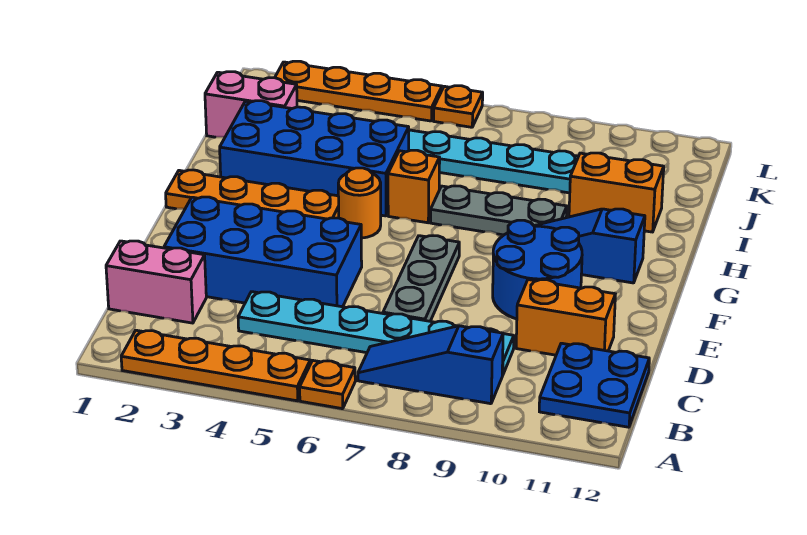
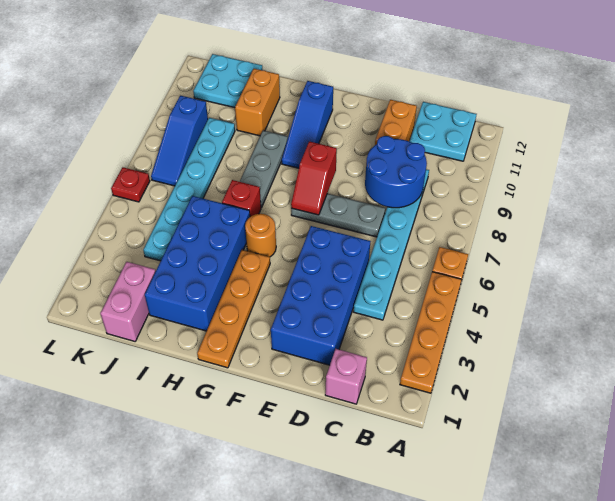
blue slope B7:B9 level 1 top 9 -> blue slope K7:K9 level 1 top 9
blue plate B11:C12 level 1 -> cyan plate B11:C12 level 1
pink brick C1:C2 level 1 -> pink brick C1 level 1
blue round brick E9:F10 level 1 -> blue round brick C8:D9 level 2
none -> red slope F7:F8 level 2 top 8
orange brick H6 level 1 -> red brick H6 level 1
none -> cyan plate J11:K12 level 1
orange plate L2:L5 level 1 -> none
orange plate L6 level 1 -> red plate L6 level 1

